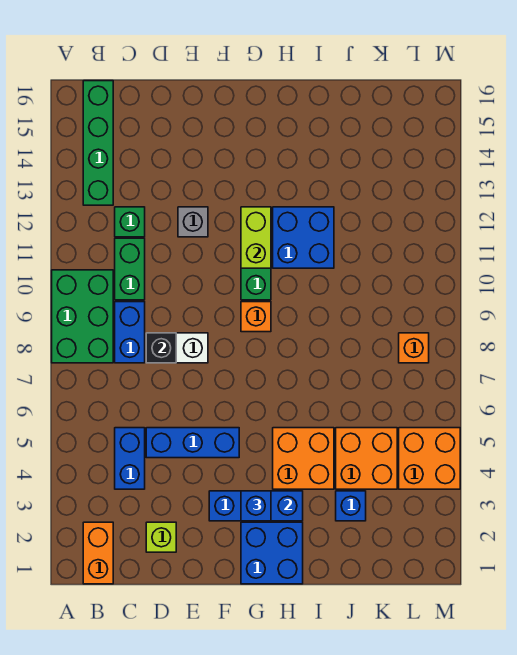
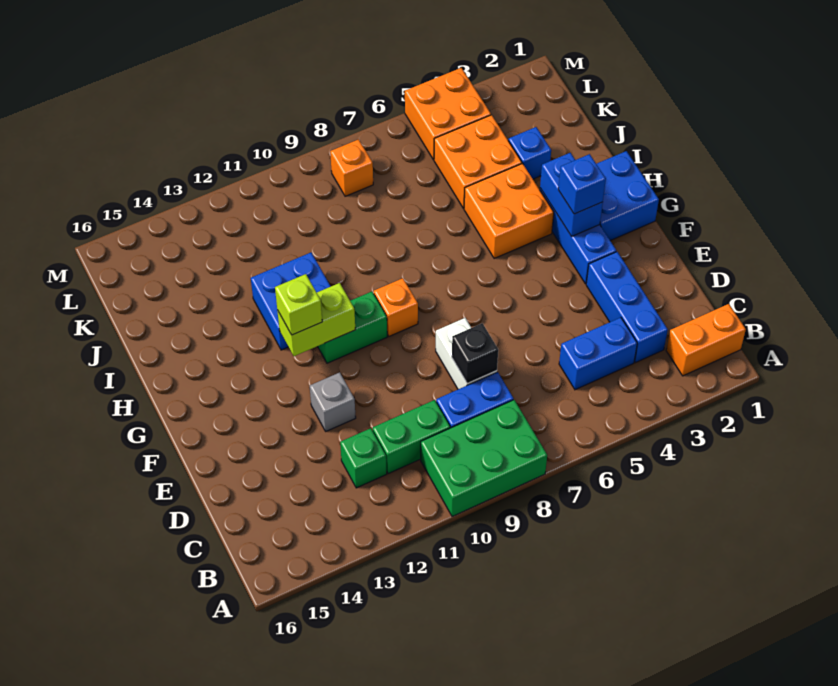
green brick B13:B16 level 1 -> none
lime brick D2 level 1 -> lime brick G12 level 3
blue brick D5:F5 level 1 -> blue brick C3:E3 level 1

